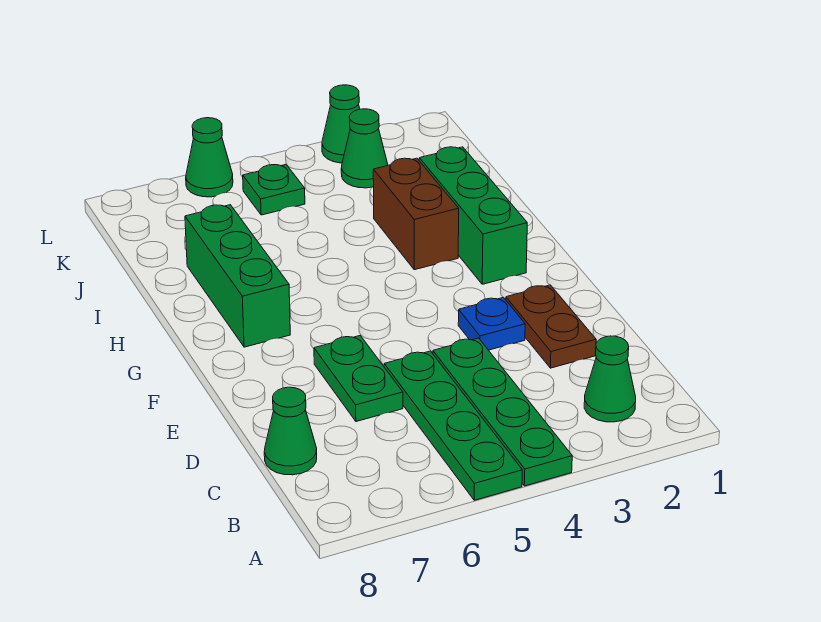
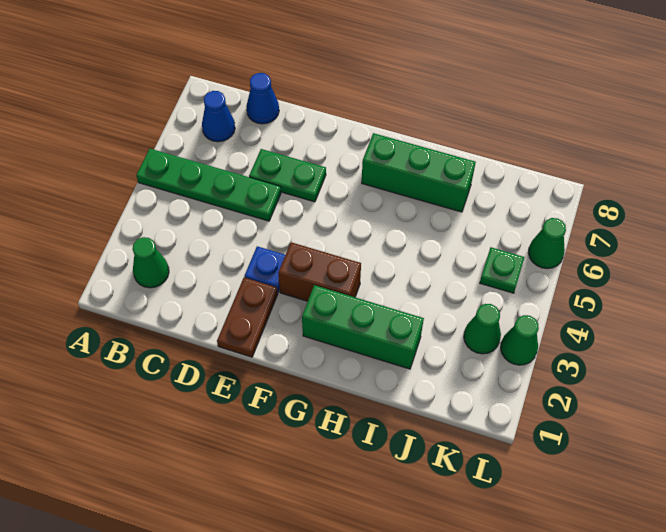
green plate A4:D4 level 1 -> none
none -> blue cone B7 level 1
green cone C8 level 1 -> blue cone C8 level 1
brown plate D2:E2 level 1 -> brown plate E1:E2 level 1
brown brick H3:I3 level 1 -> brown brick F3:G3 level 1

